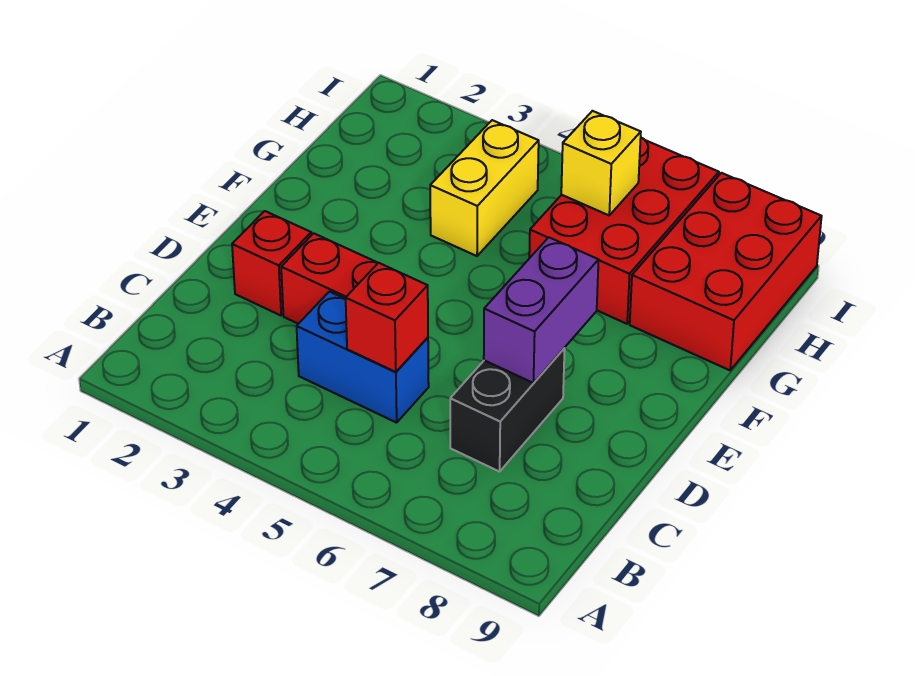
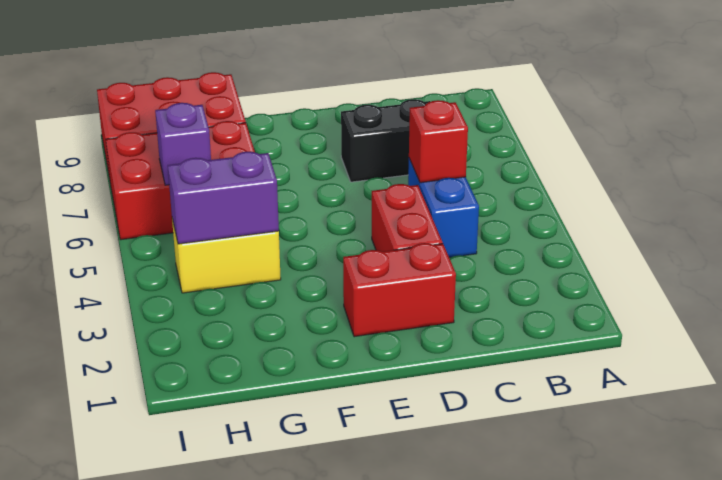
red brick D2 level 1 -> red brick D2:E2 level 1
purple brick D7:E7 level 2 -> purple brick G4:H4 level 2
yellow brick H6 level 2 -> purple brick H6 level 2

